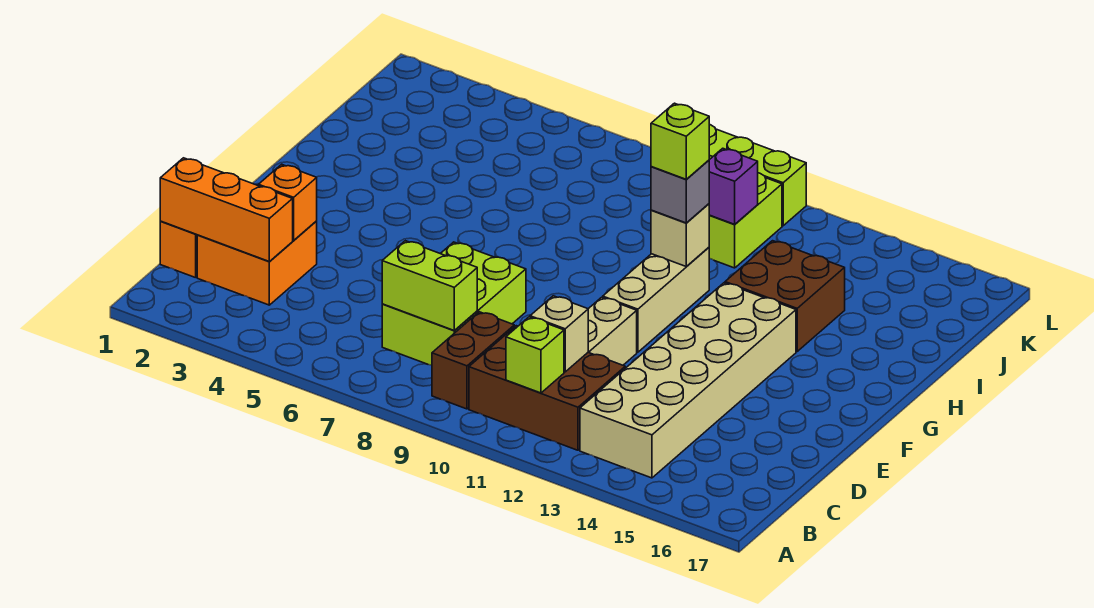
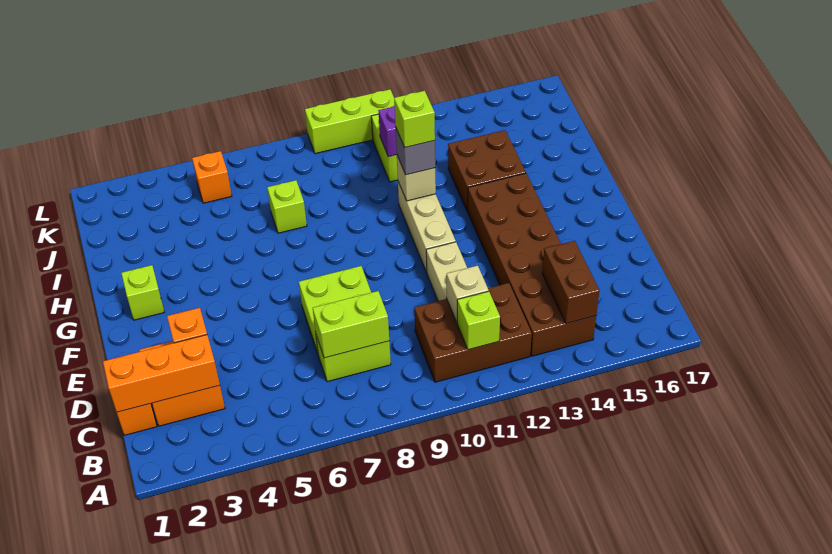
brown brick B9:C9 level 1 -> brown brick B14:C14 level 2
tan brick B13:G14 level 1 -> brown brick B13:G14 level 1
none -> lime brick G2 level 1
none -> lime brick I7 level 1
none -> orange brick K5 level 1

